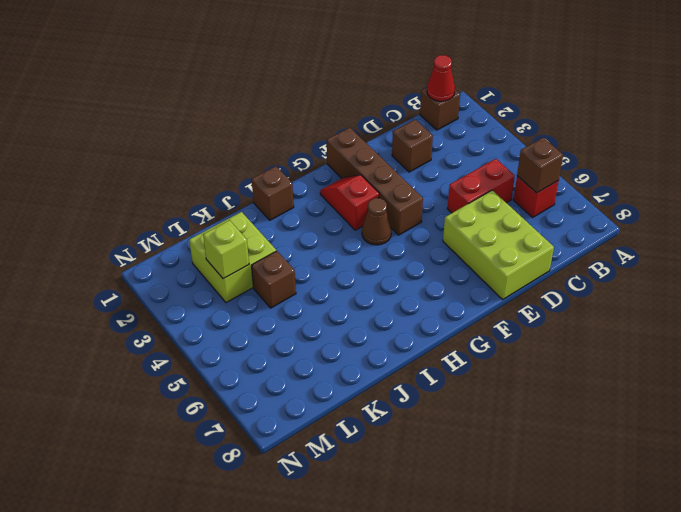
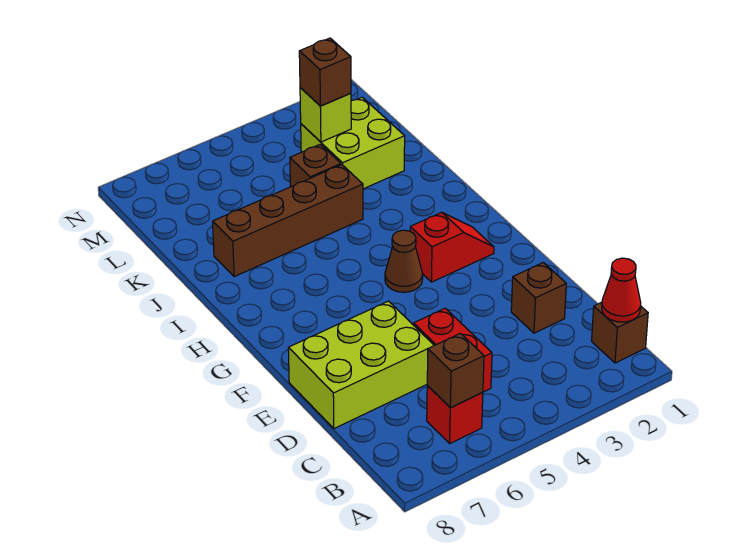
brown brick F1:F4 level 1 -> brown brick J4:J7 level 1
brown brick I1 level 1 -> brown brick L3 level 3

